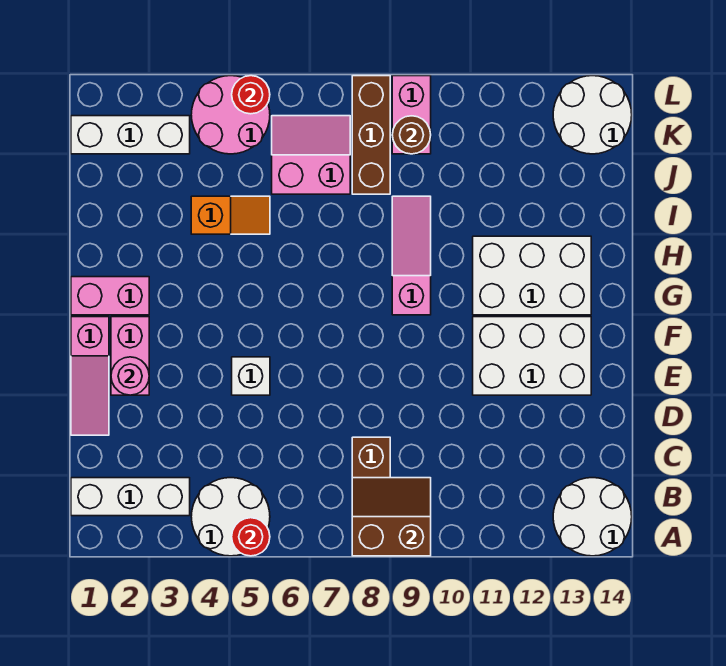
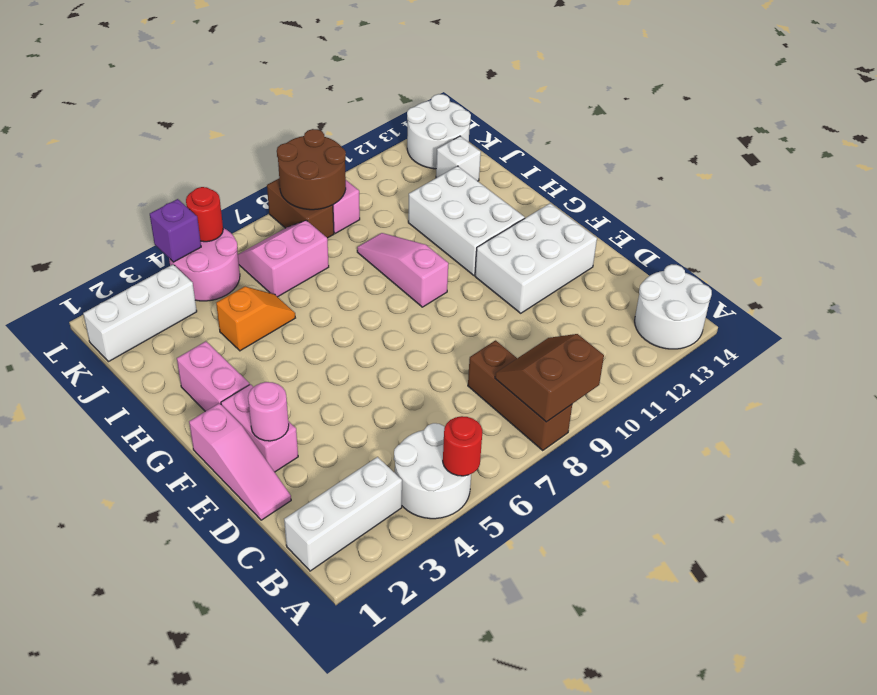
white brick E5 level 1 -> white brick J13 level 1
pink brick G1:G2 level 1 -> pink brick G2:H2 level 1
white brick G11:H13 level 1 -> white brick G11:I12 level 1
brown brick J8:L8 level 1 -> brown brick K8:L8 level 1
brown round brick K9 level 2 -> brown round brick K8:L9 level 2
none -> purple brick L4 level 2

